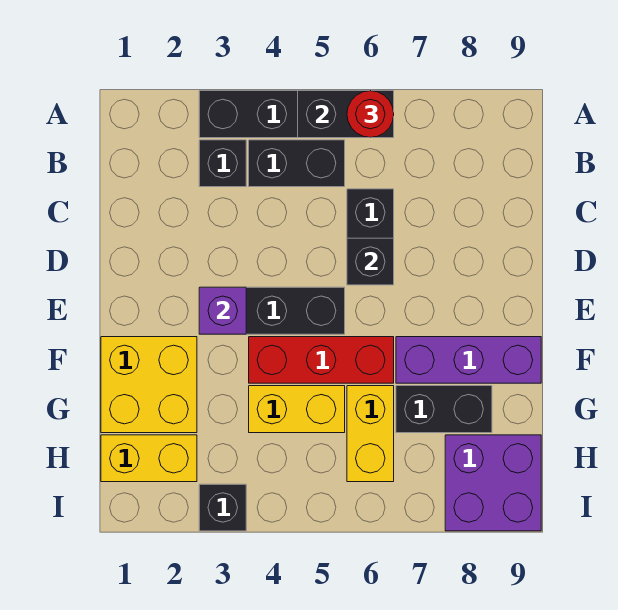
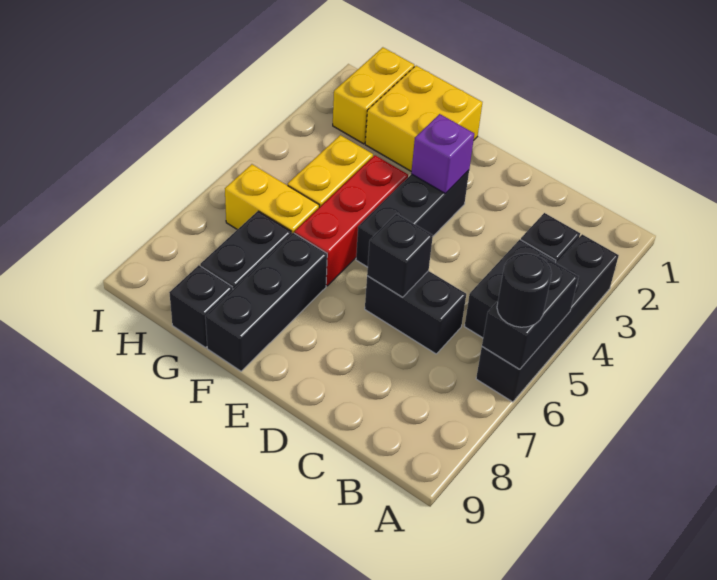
red round brick A6 level 3 -> black round brick A6 level 3
purple brick F7:F9 level 1 -> black brick F7:F9 level 1
purple brick H8:I9 level 1 -> none
black brick I3 level 1 -> black brick G9 level 1

